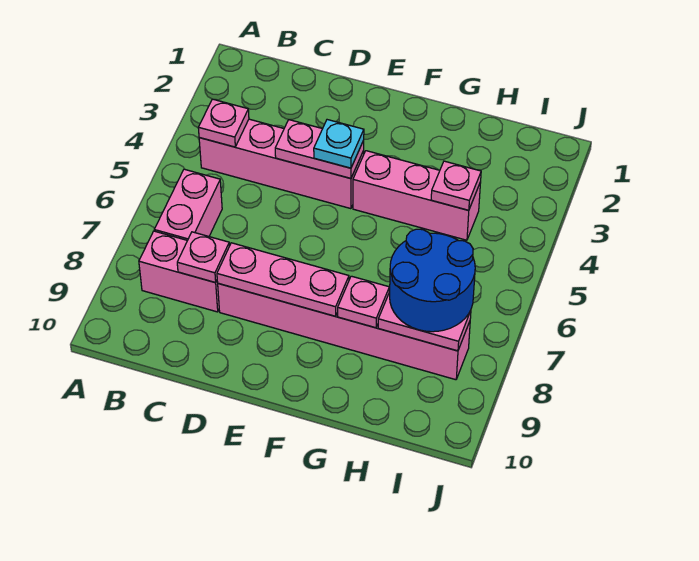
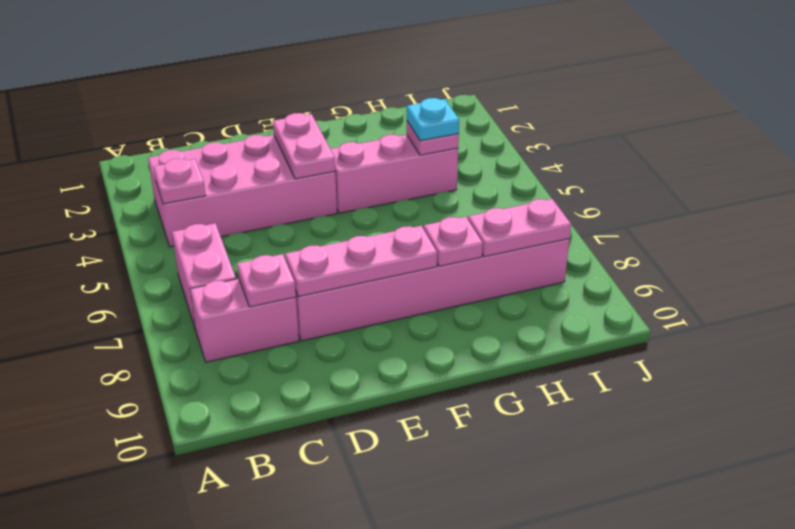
pink brick B4:E4 level 1 -> pink brick B3:E4 level 1
pink plate D4:E4 level 2 -> pink plate E3:E4 level 2
cyan plate E4 level 3 -> cyan plate H4 level 3
blue round brick H7:I8 level 3 -> none

